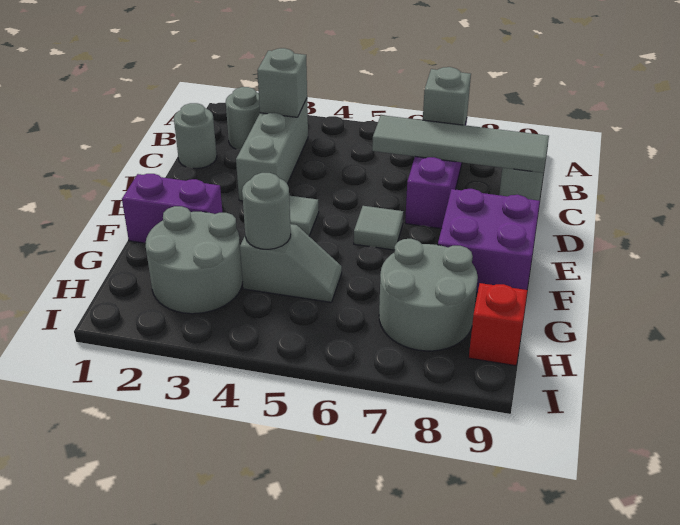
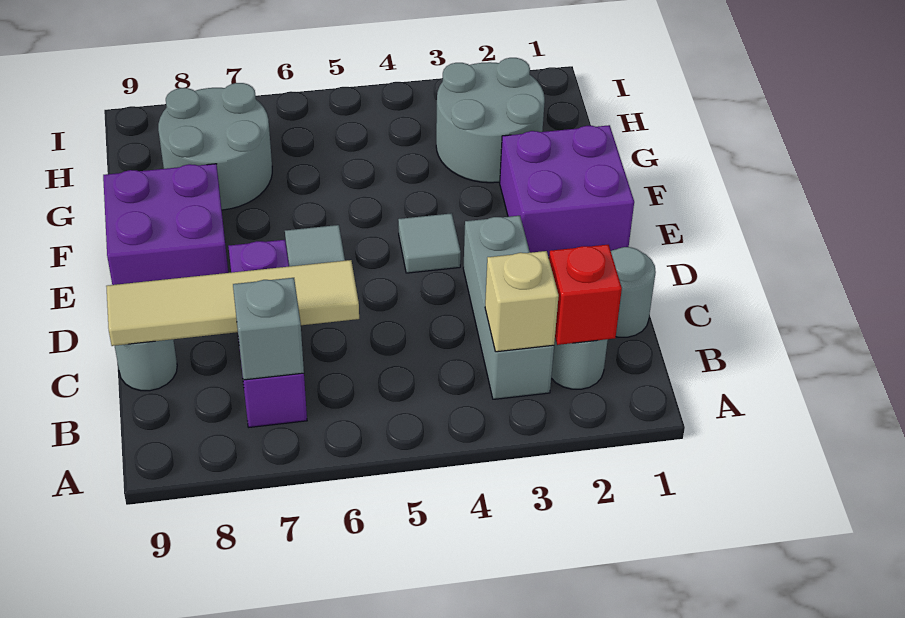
grey brick B3 level 2 -> tan brick B3 level 2
grey tile C6:C9 level 2 -> tan tile C6:C9 level 2
purple brick F1:F2 level 1 -> purple brick E1:F2 level 1
grey slope G4:G5 level 1 top 4 -> none
grey round brick G4 level 2 -> none
red brick H9 level 1 -> red brick B2 level 2

